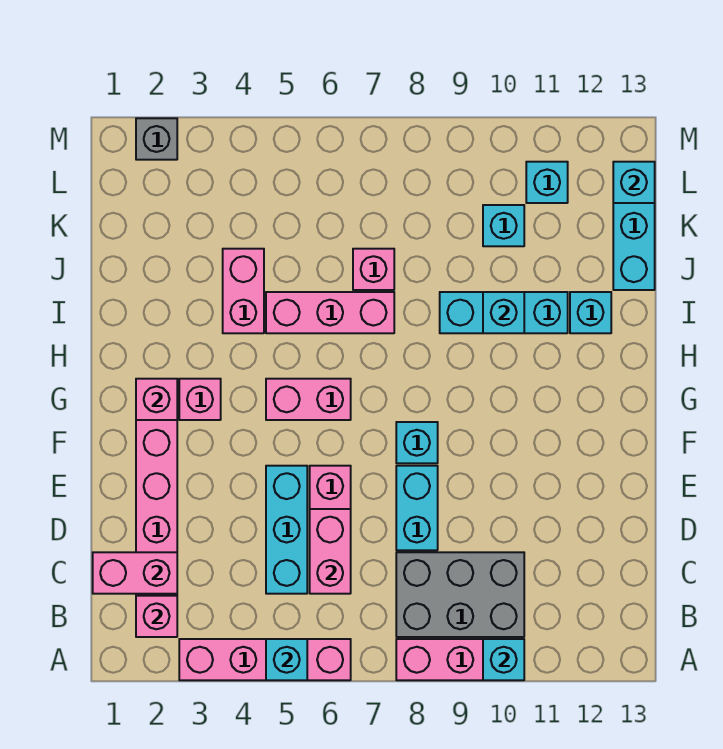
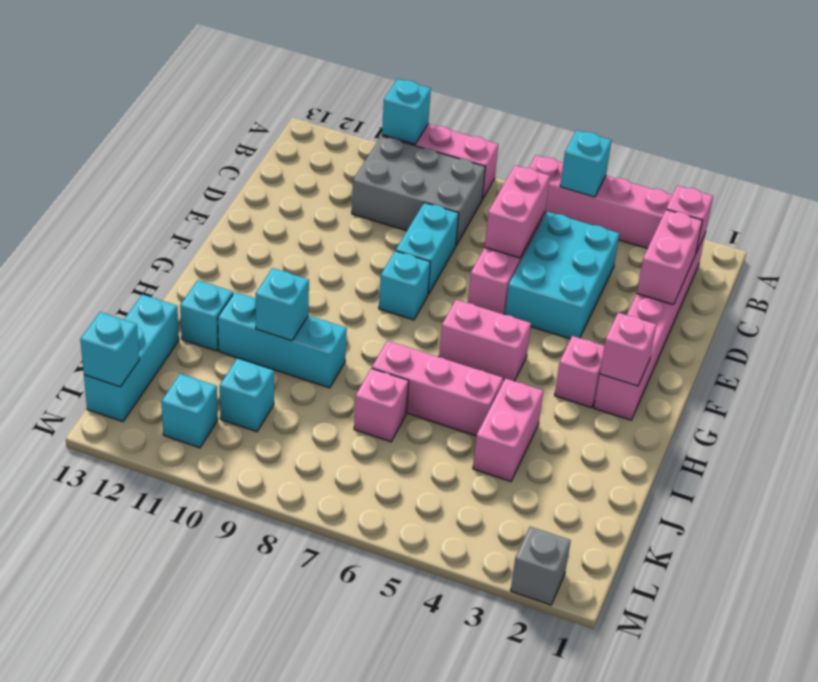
pink brick C1:C2 level 2 -> pink brick C2:D2 level 2
cyan brick C5:E5 level 1 -> cyan brick C4:E5 level 1

